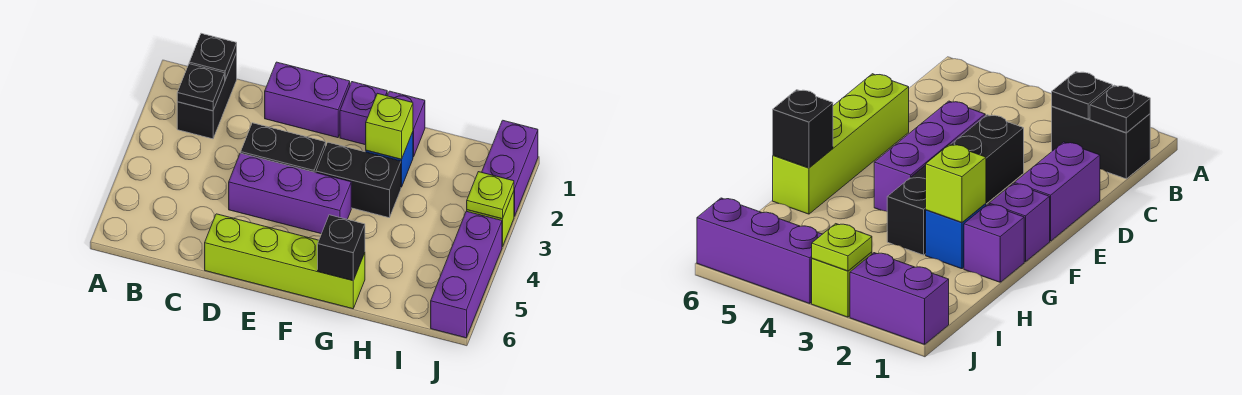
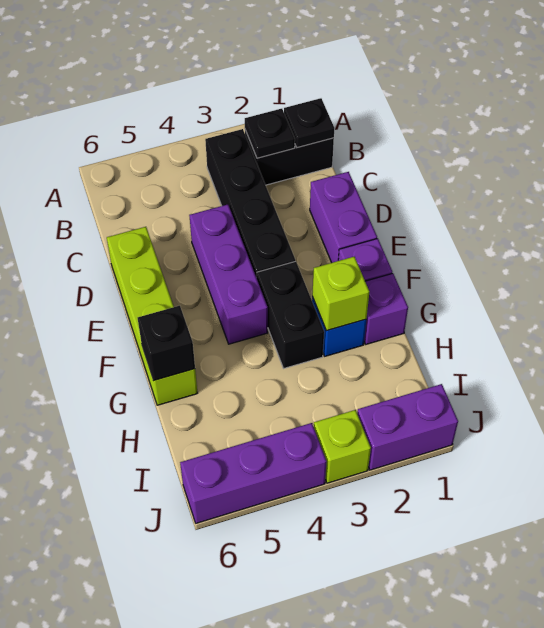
black brick D3:E3 level 1 -> black brick B3:E3 level 1
lime plate J3 level 2 -> none

